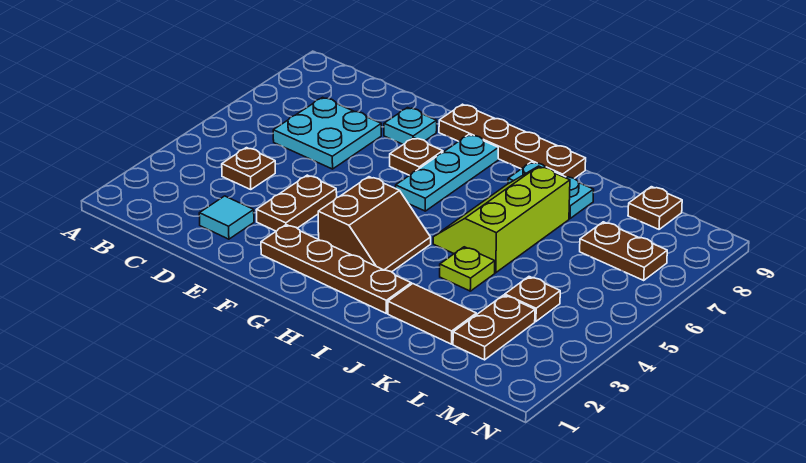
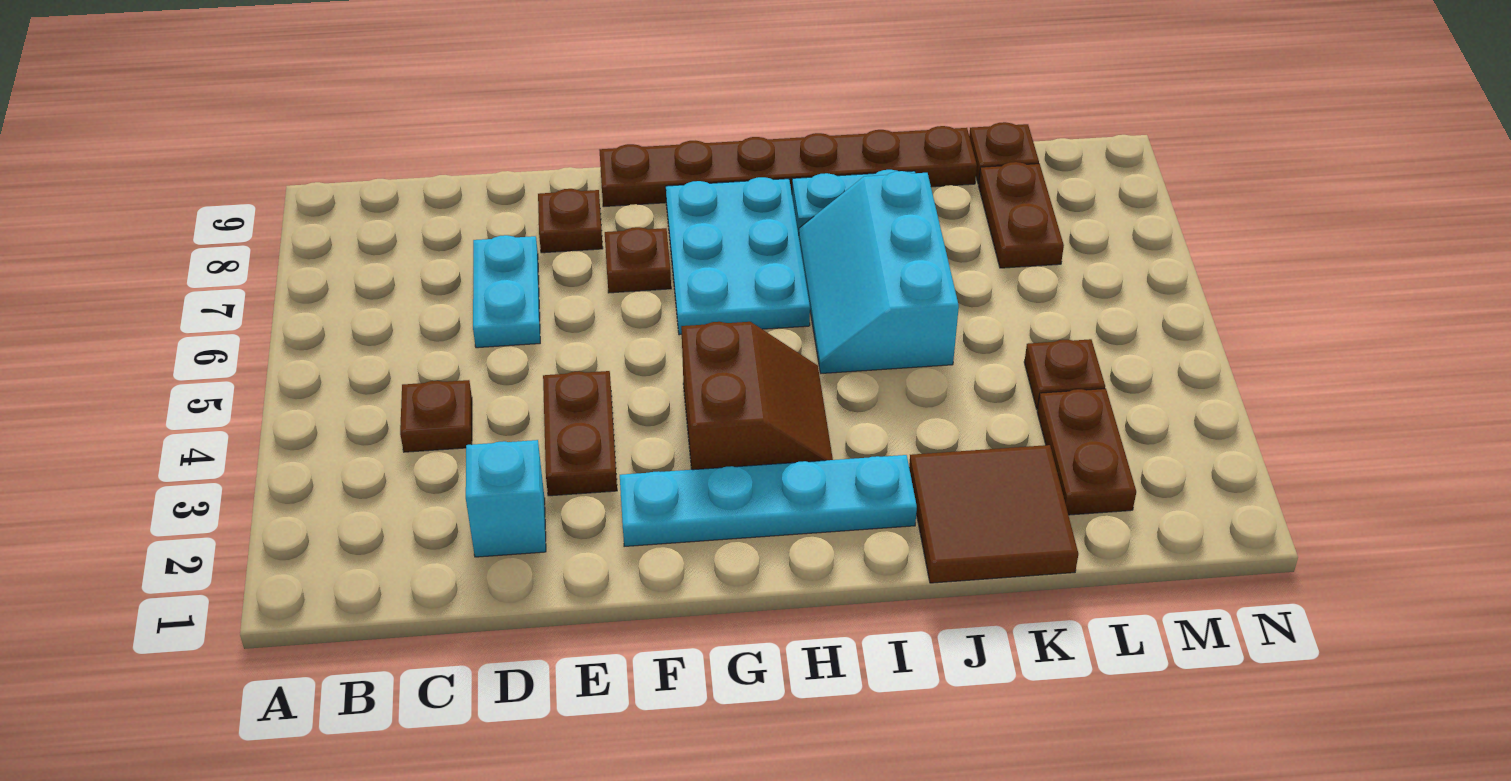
cyan plate C6:D7 level 1 -> cyan plate D6:D7 level 1
cyan tile D2 level 1 -> cyan brick D2 level 1
cyan plate E8 level 1 -> brown plate E8 level 1
brown plate F2:I2 level 1 -> cyan plate F2:I2 level 1
brown plate F9:I9 level 1 -> brown plate F9:K9 level 1
cyan plate G6:G8 level 1 -> cyan plate G6:H8 level 1
lime slope I5:J7 level 1 top J -> cyan slope I5:J7 level 1 top J
brown tile J2:K2 level 1 -> brown tile J1:K2 level 1
lime plate J4 level 1 -> none
brown plate L7:M7 level 1 -> brown plate L7:L8 level 1

